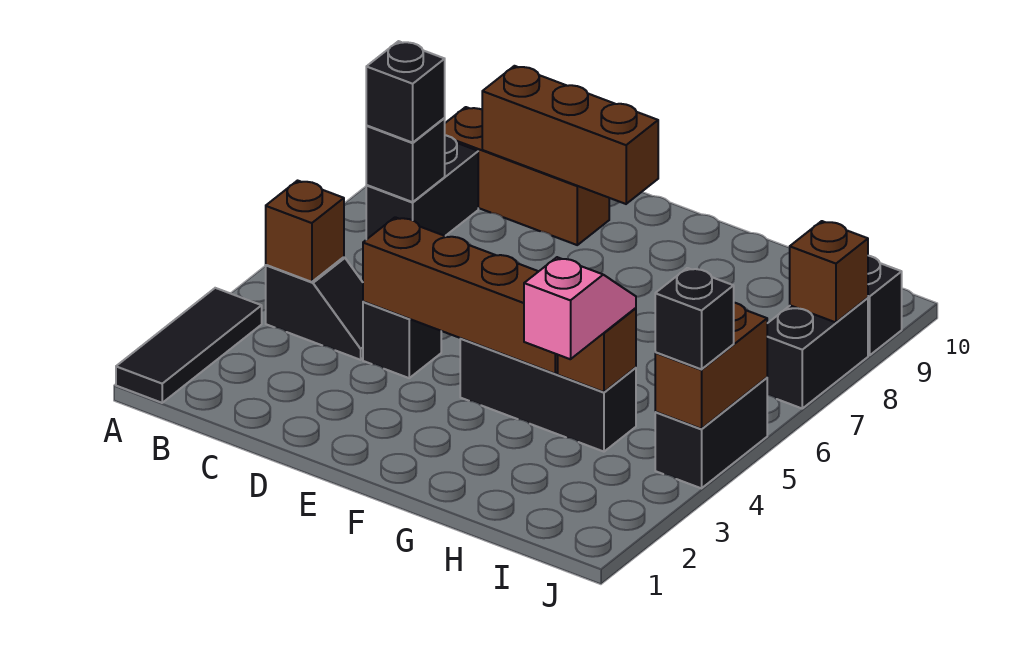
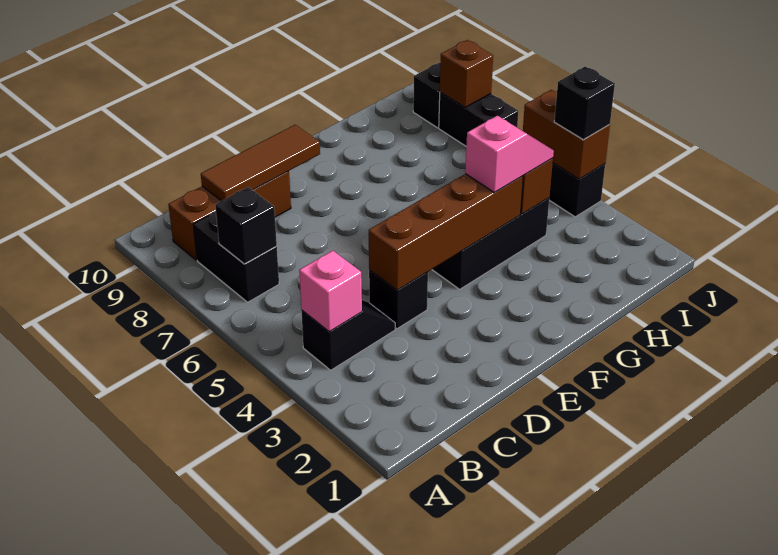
black tile A1:A3 level 1 -> none
brown brick B4 level 2 -> pink brick B4 level 2
black brick B7 level 3 -> none
brown brick C9:E9 level 2 -> brown tile C9:E9 level 2
pink slope H3:H4 level 3 top 3 -> pink slope G4:H4 level 3 top G

